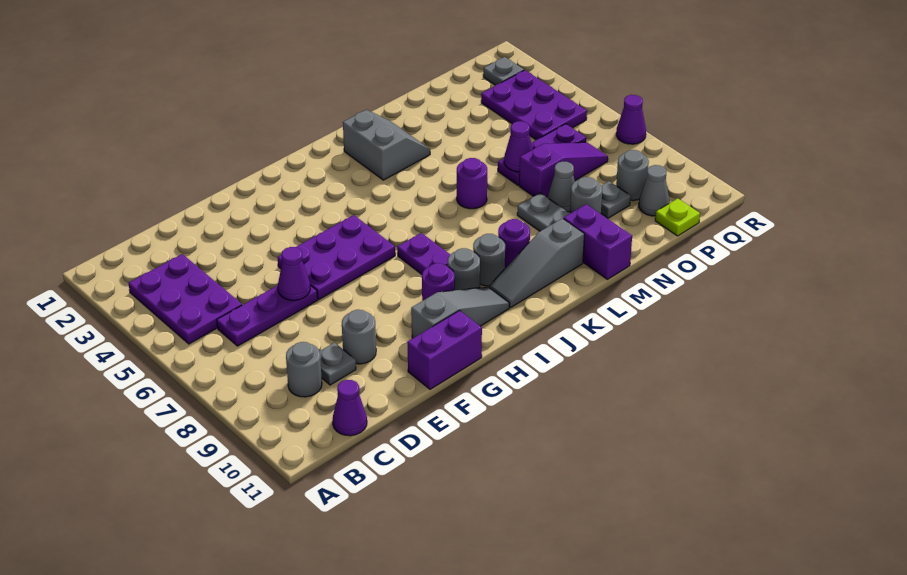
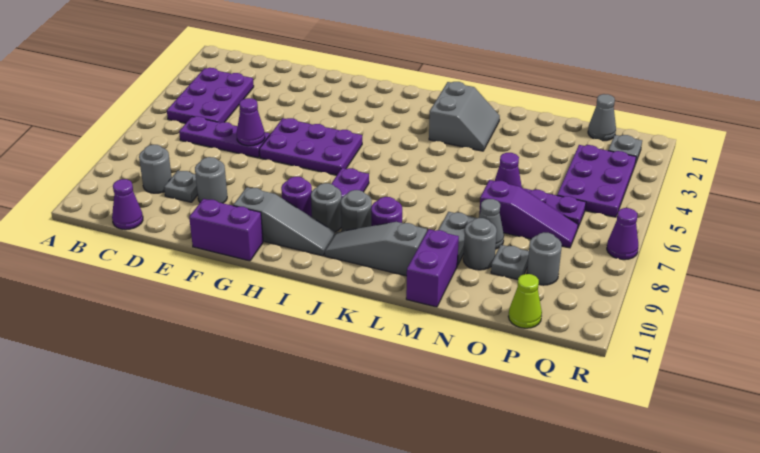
purple round brick L6 level 1 -> none
grey cone P10 level 1 -> grey cone P1 level 1
lime plate P11 level 1 -> lime cone P11 level 1

